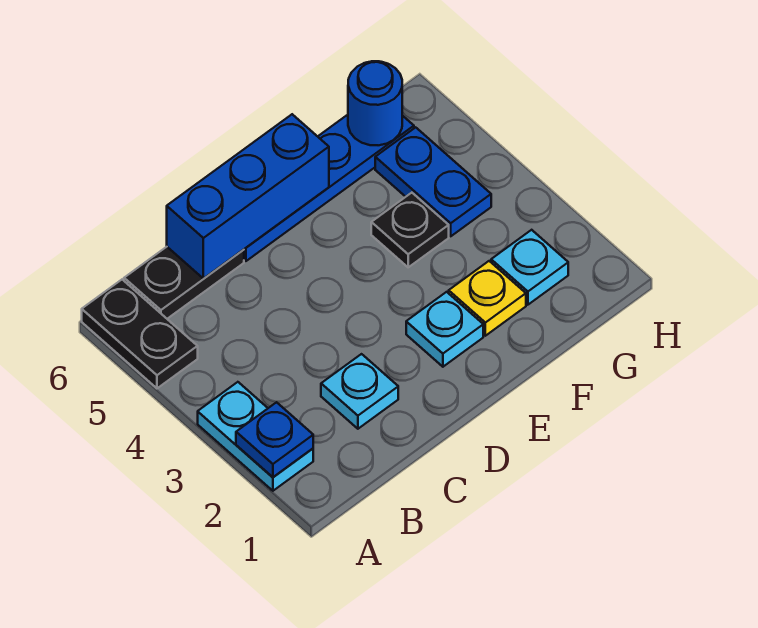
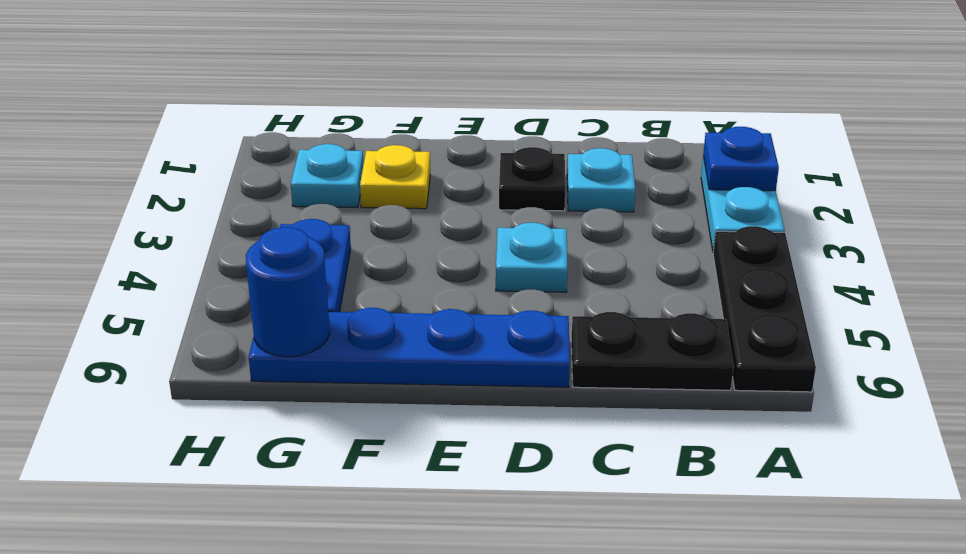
black plate A5:A6 level 1 -> black plate A4:A6 level 1
blue brick C6:E6 level 2 -> none
cyan plate E2 level 1 -> cyan plate D4 level 1
black plate F4 level 1 -> black plate D2 level 1

